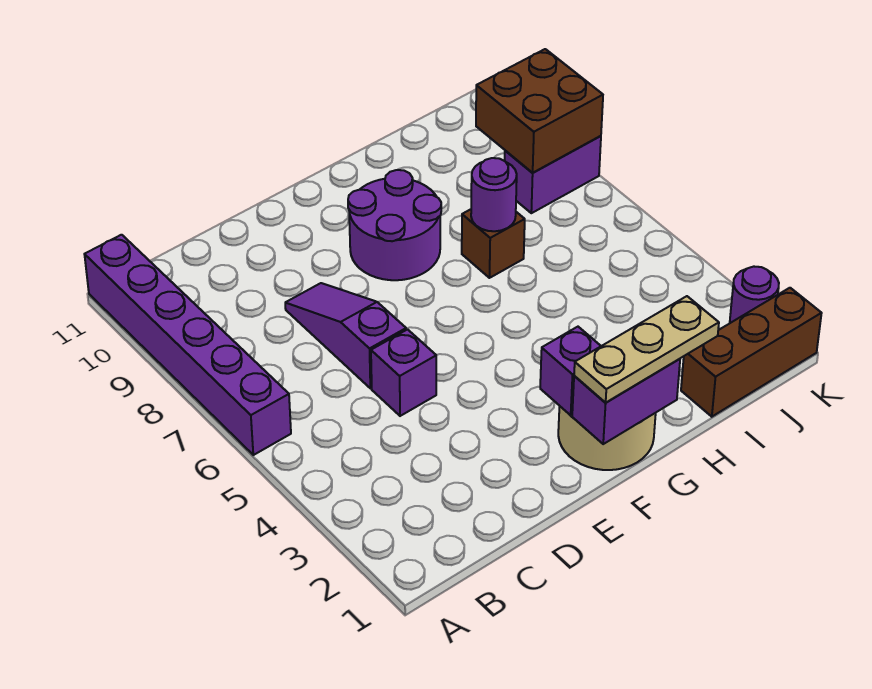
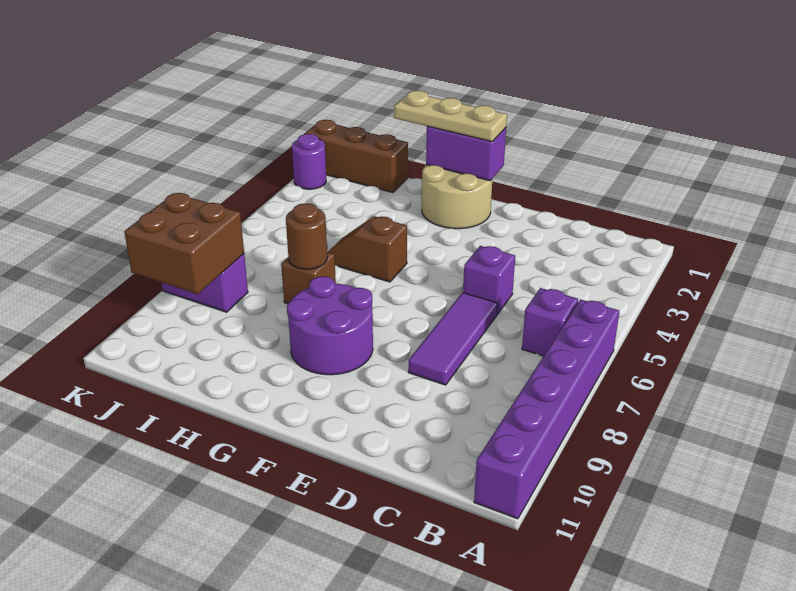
purple slope D6:D8 level 1 top 6 -> purple tile D6:D8 level 1
purple brick F2 level 2 -> purple brick B6 level 1
none -> brown slope G5:H5 level 1 top G
purple round brick H7 level 2 -> brown round brick H7 level 2

